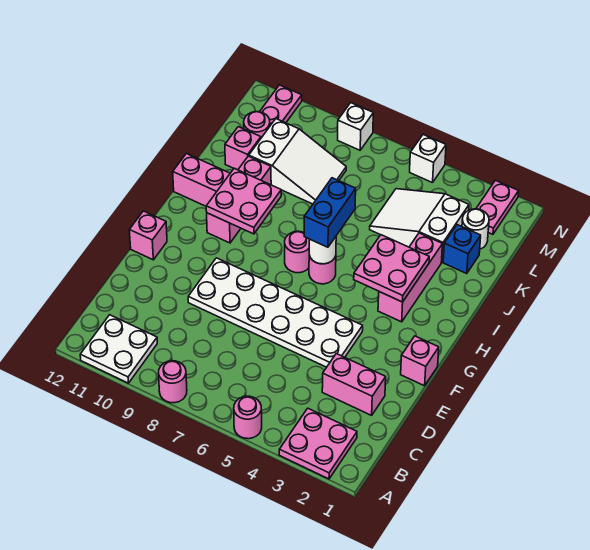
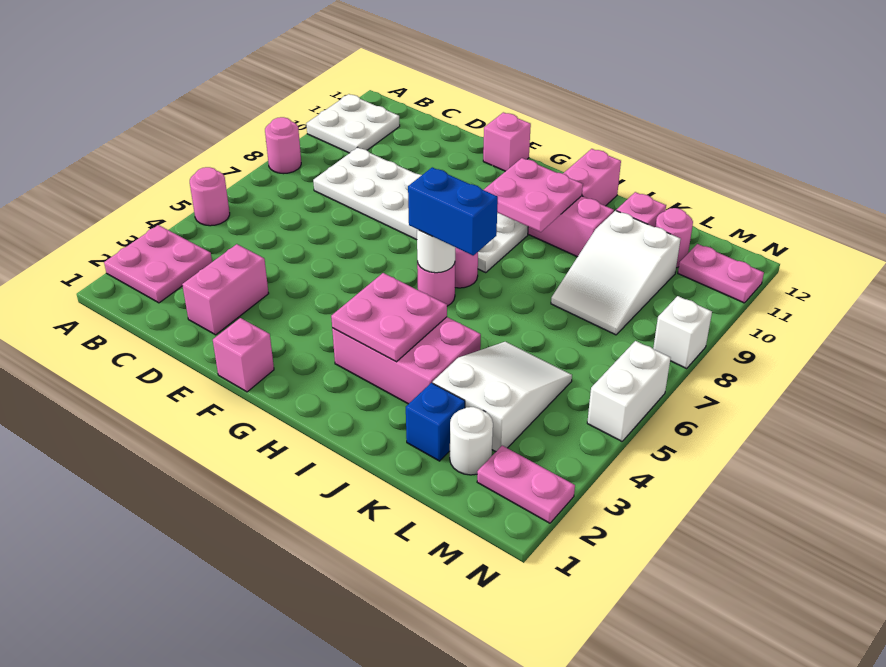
white plate E4:F9 level 1 -> white plate C8:H9 level 1
pink brick H3:J3 level 1 -> pink brick H3:J4 level 1
white brick N5 level 1 -> white brick N5:N6 level 1

